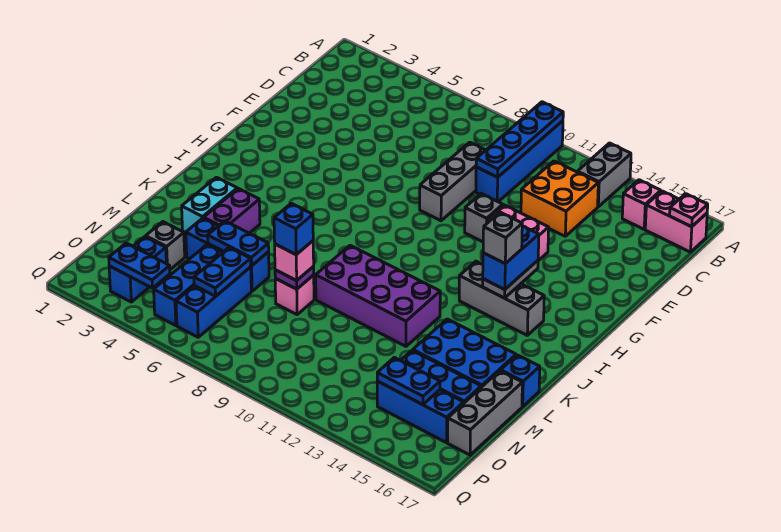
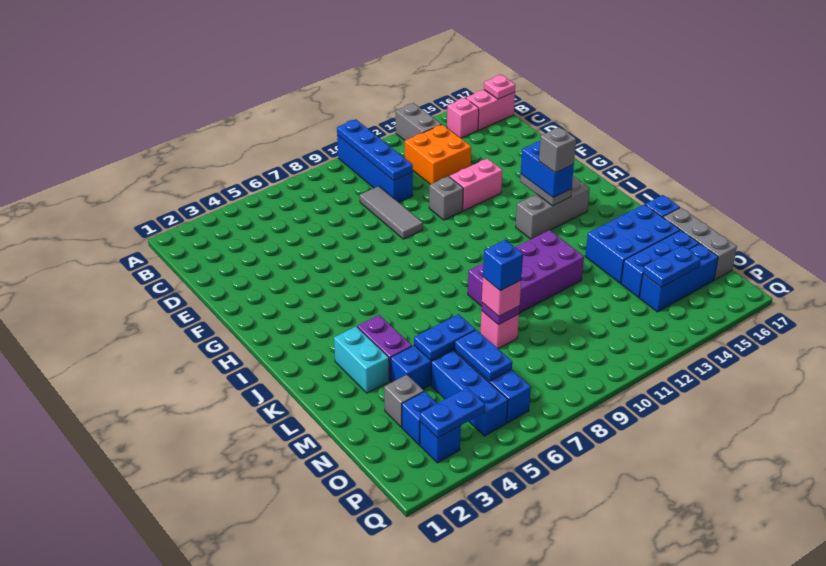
grey brick D9:F9 level 1 -> grey tile D9:F9 level 1

